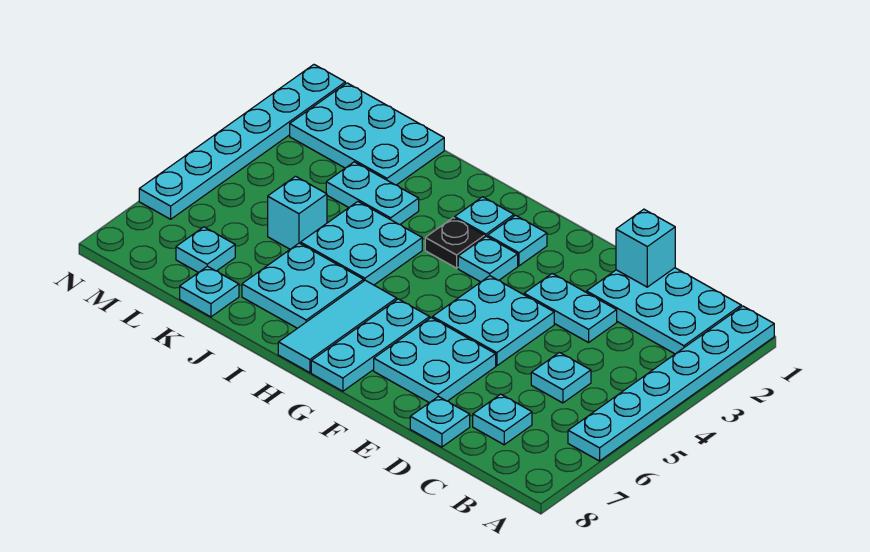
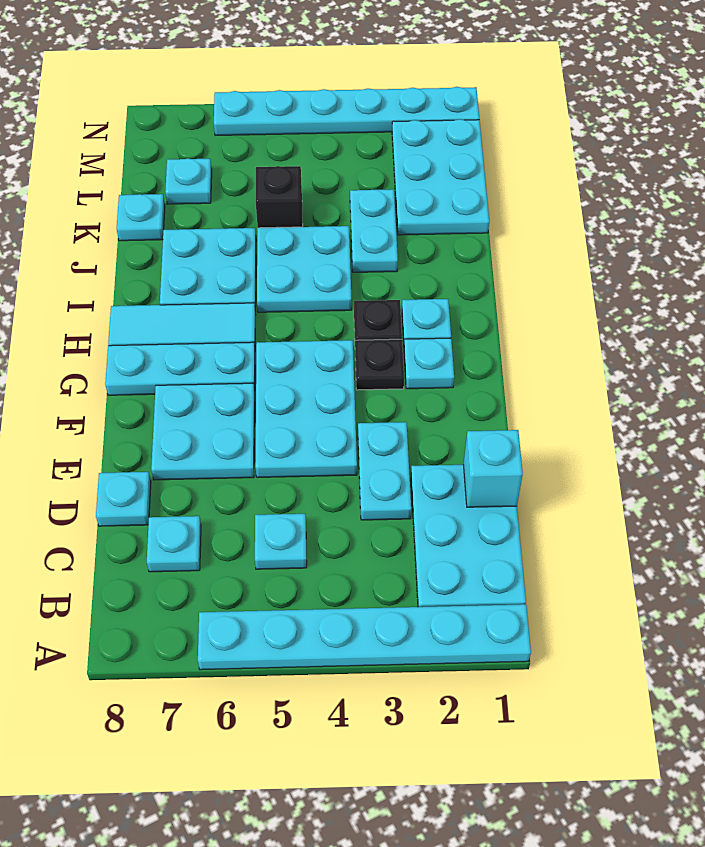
cyan plate E4:F5 level 1 -> cyan plate E4:G5 level 1
cyan plate G3 level 1 -> black plate G3 level 1
cyan brick K5 level 1 -> black brick K5 level 1

